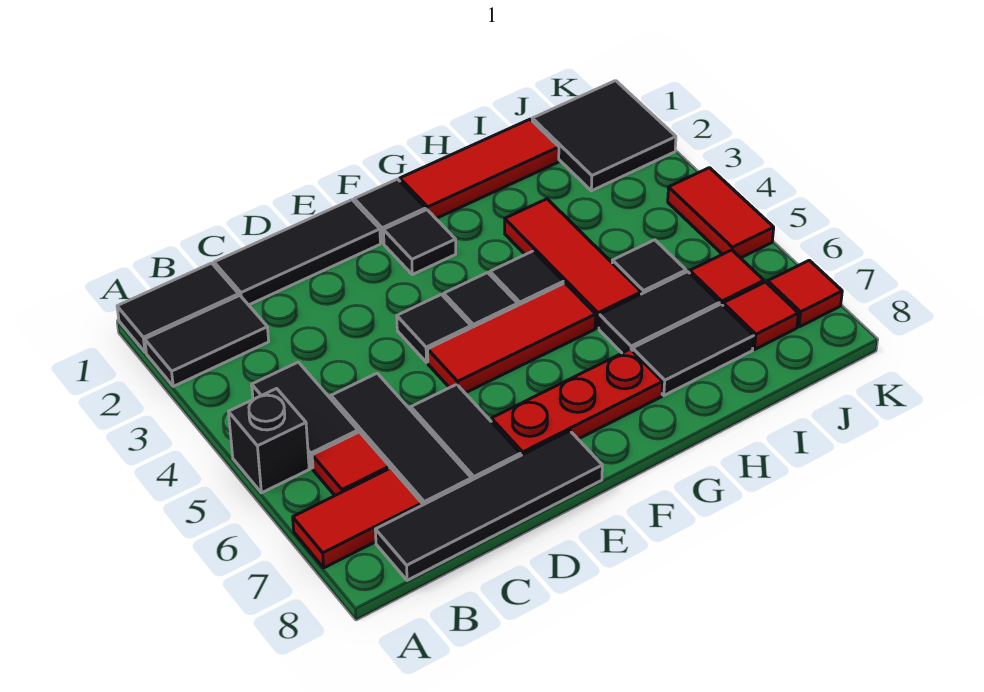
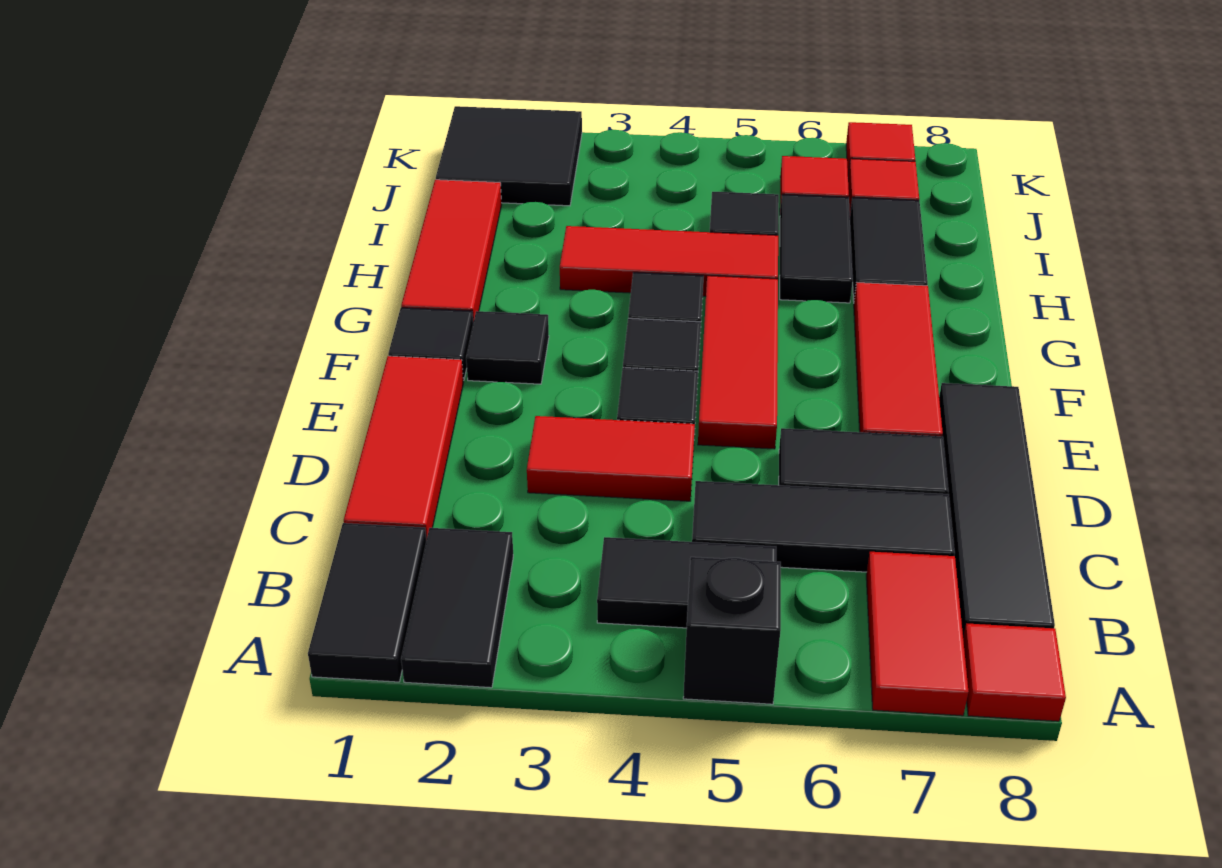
red tile B6 level 1 -> red tile A8 level 1
black tile C1:E1 level 1 -> red tile C1:E1 level 1
red plate E7:G7 level 1 -> red tile E7:G7 level 1
red tile K4:K5 level 1 -> red tile D3:D4 level 1

